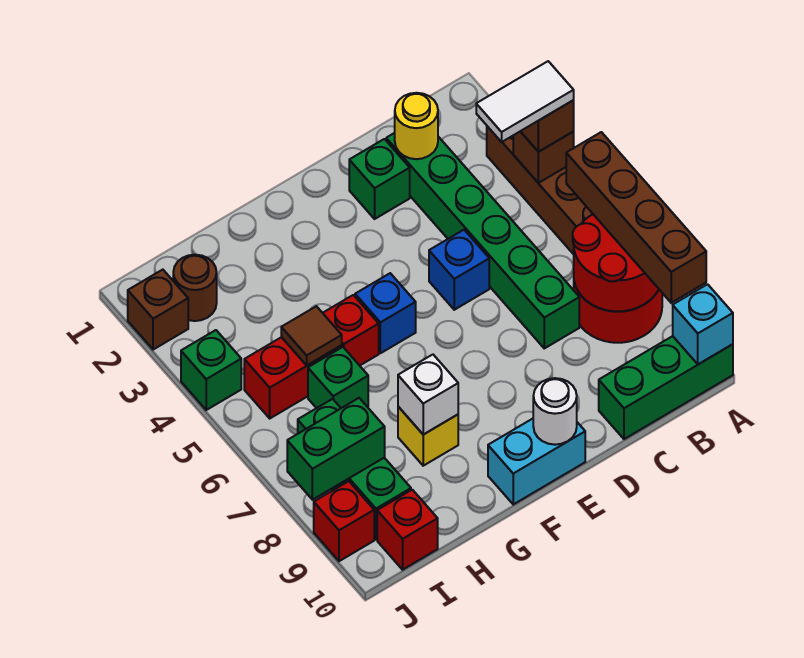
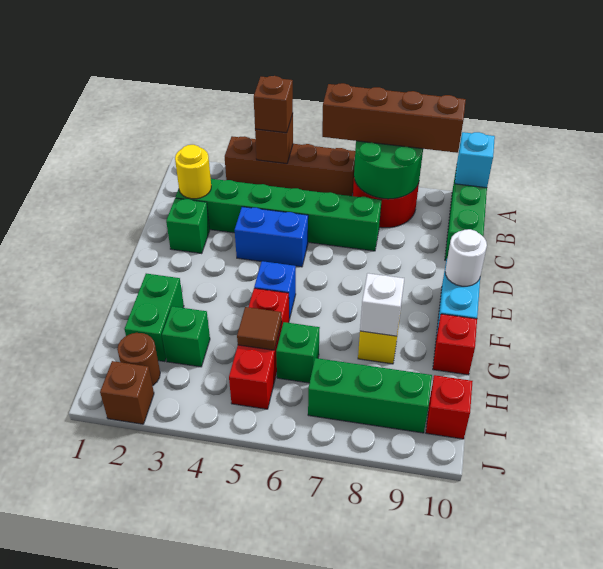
white tile A4:B4 level 4 -> none
red round brick A7:B8 level 2 -> green round brick A7:B8 level 2
blue brick D5 level 1 -> blue brick D4:D5 level 1
green brick I8:J8 level 2 -> green brick G2:H2 level 1
green brick J4 level 1 -> green brick H3 level 1
red brick J9 level 1 -> red brick G10 level 1

